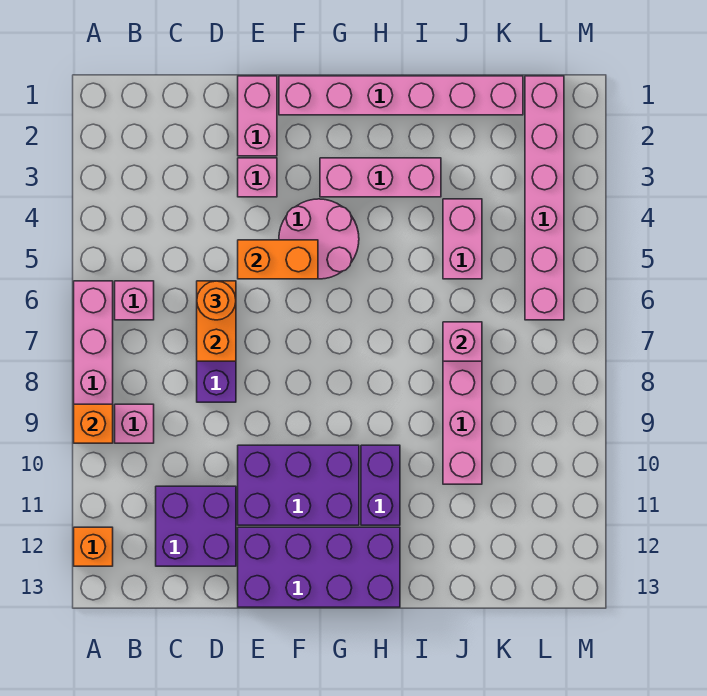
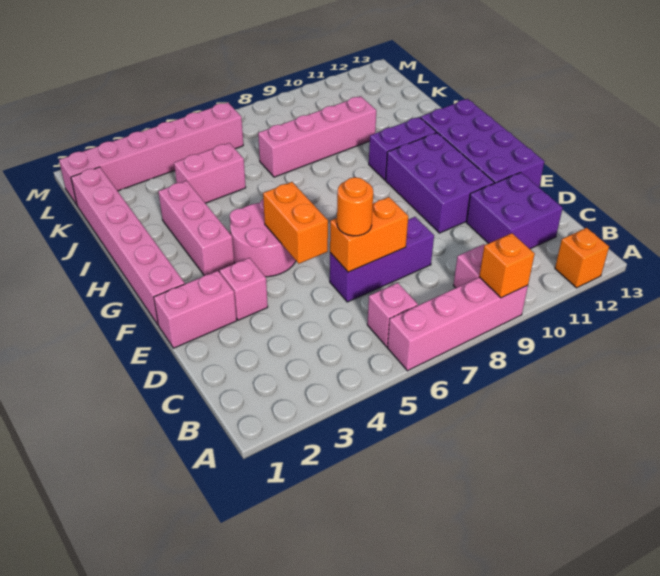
pink brick J7 level 2 -> none

